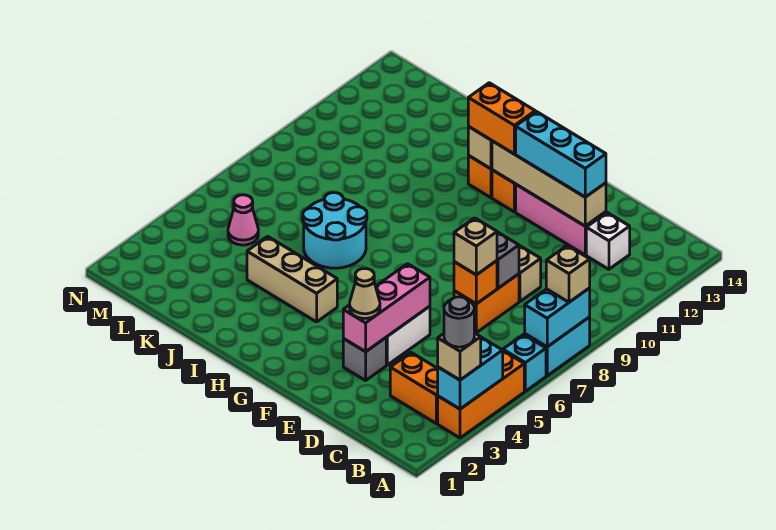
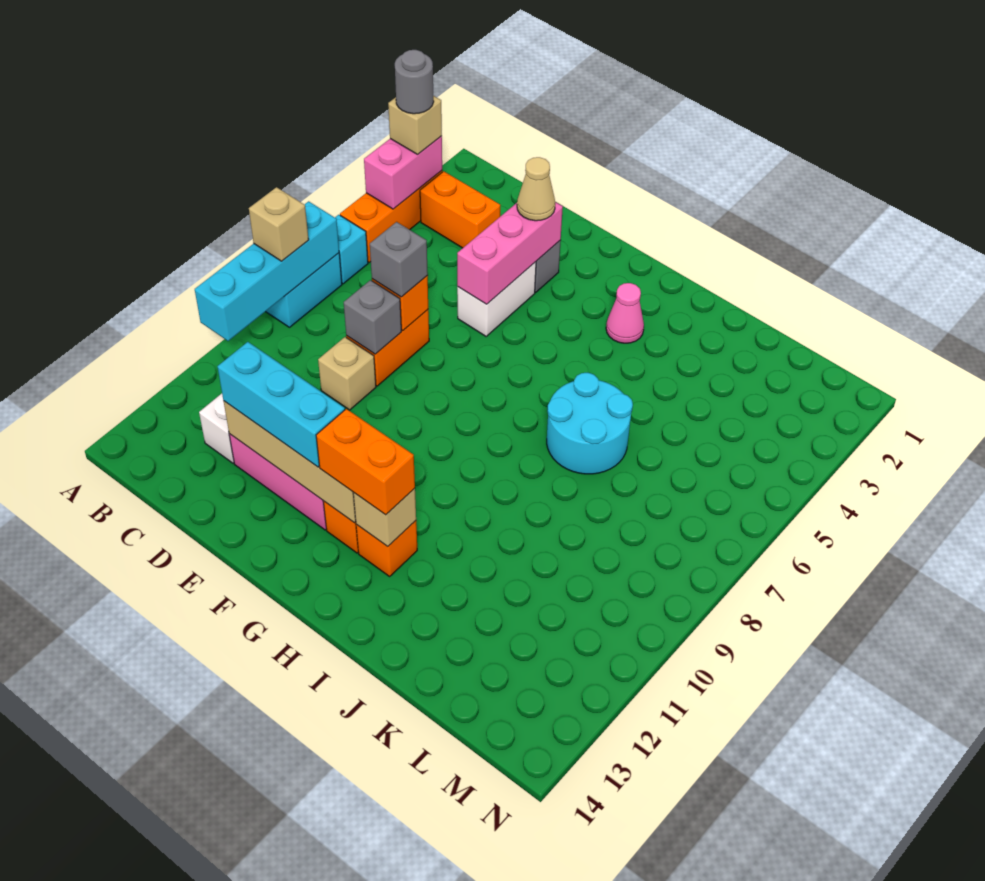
cyan brick A3:A4 level 2 -> pink brick A3:A4 level 2
cyan brick A7:A8 level 2 -> cyan brick A7:A10 level 2
tan brick D7 level 3 -> grey brick D7 level 3
tan brick H4:J4 level 1 -> none
pink cone L5 level 1 -> pink cone H3 level 1

